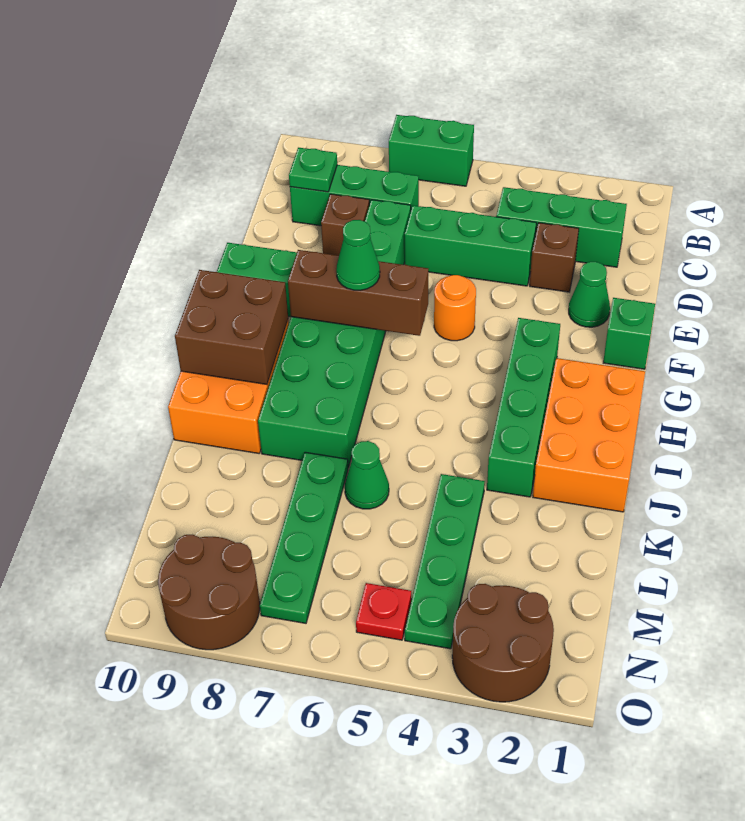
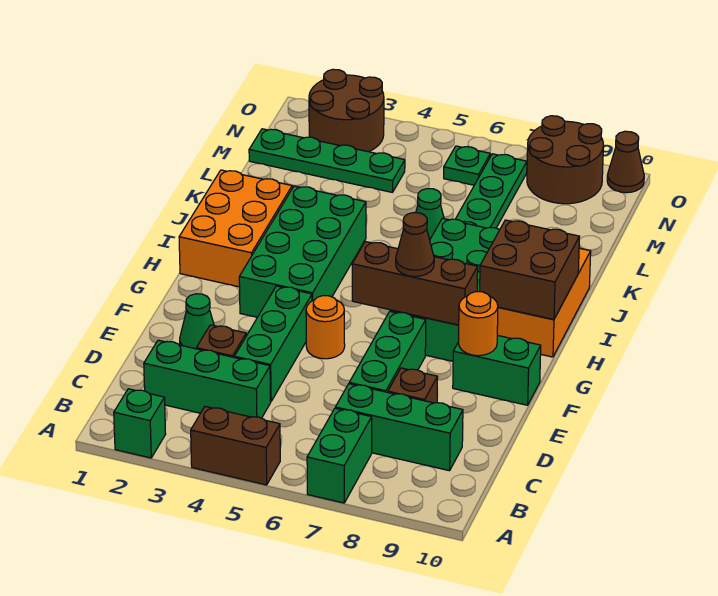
none -> brown brick A4:A5 level 1
green brick A6:A7 level 1 -> green brick A7:B7 level 1
green plate C9 level 2 -> green plate N6 level 1
green brick D4:D6 level 1 -> green brick D4:F4 level 1
green brick F1 level 1 -> green brick A2 level 1
none -> orange round brick F9 level 2
green brick G3:J3 level 1 -> green brick G3:J4 level 1
green cone G7 level 3 -> brown cone G7 level 3
green plate K4:N4 level 1 -> green plate M1:M4 level 1
red plate N5 level 1 -> none
none -> brown cone O10 level 1

